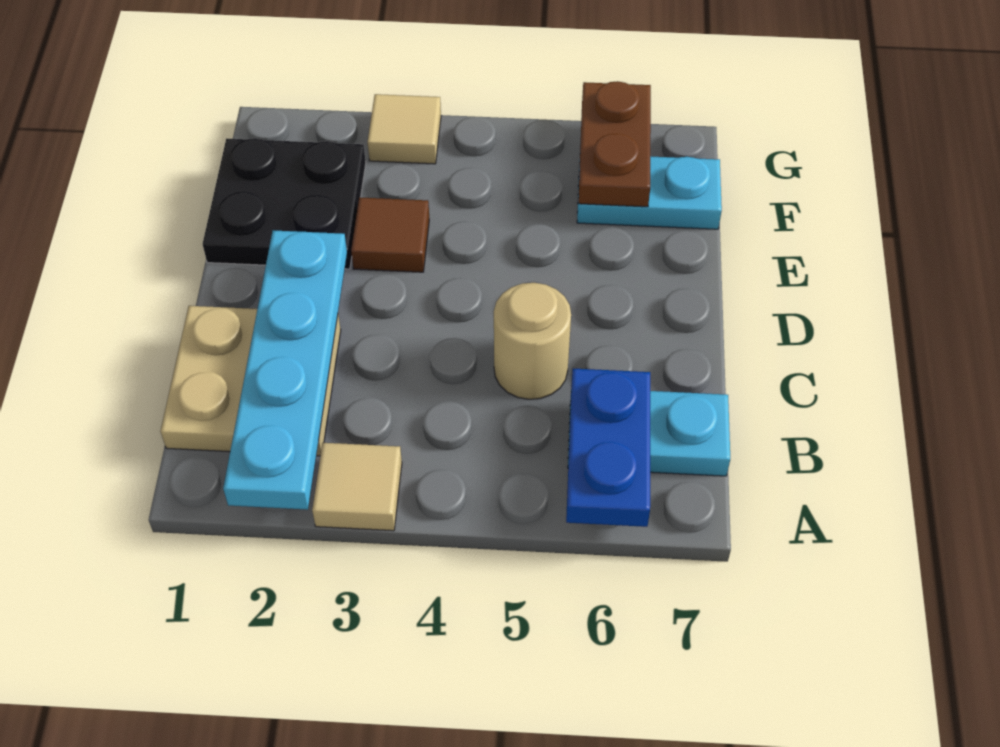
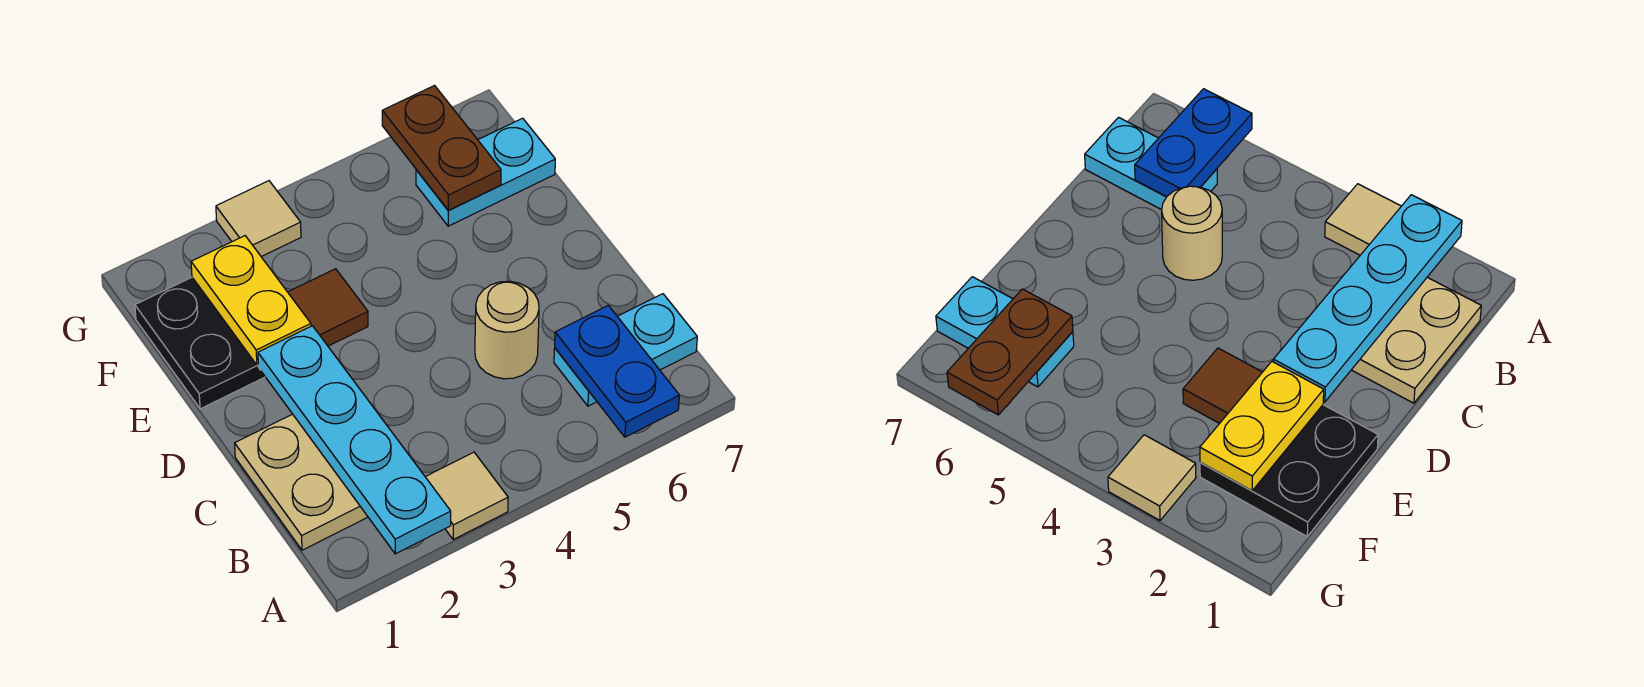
none -> yellow plate E2:F2 level 2

